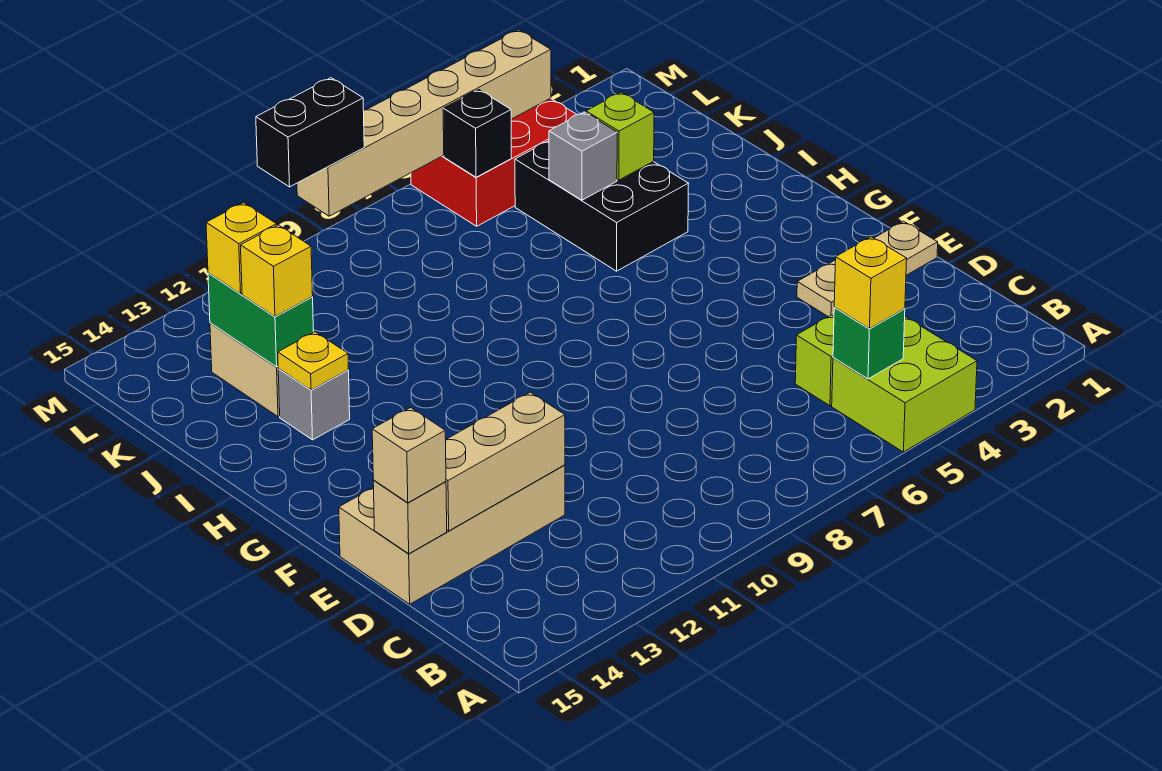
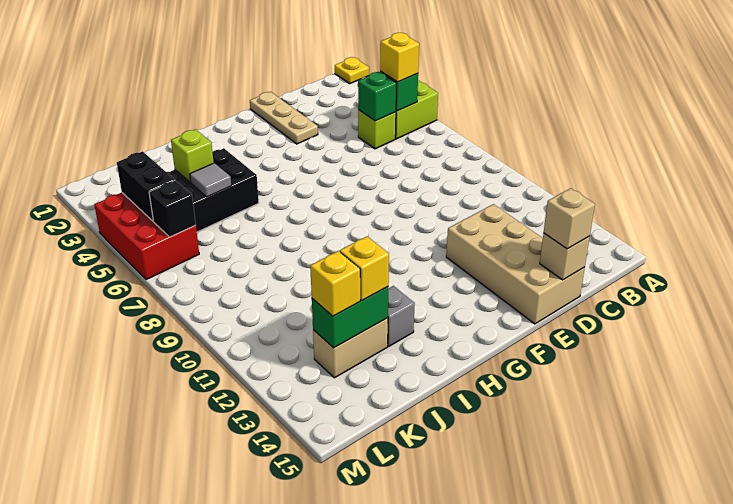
none -> green brick C5 level 2
tan brick D12:D14 level 2 -> none
yellow plate I13 level 2 -> yellow plate A1 level 1
grey brick J5 level 2 -> grey tile J5 level 2
tan brick M4:M9 level 2 -> none
black brick M9:M10 level 3 -> black brick L4:L5 level 2

